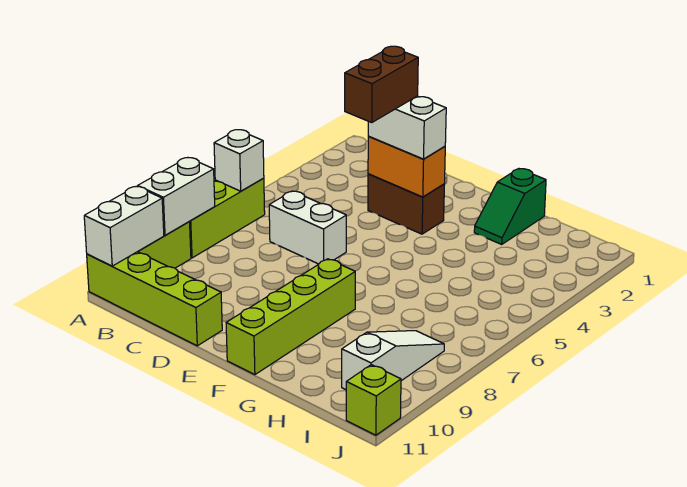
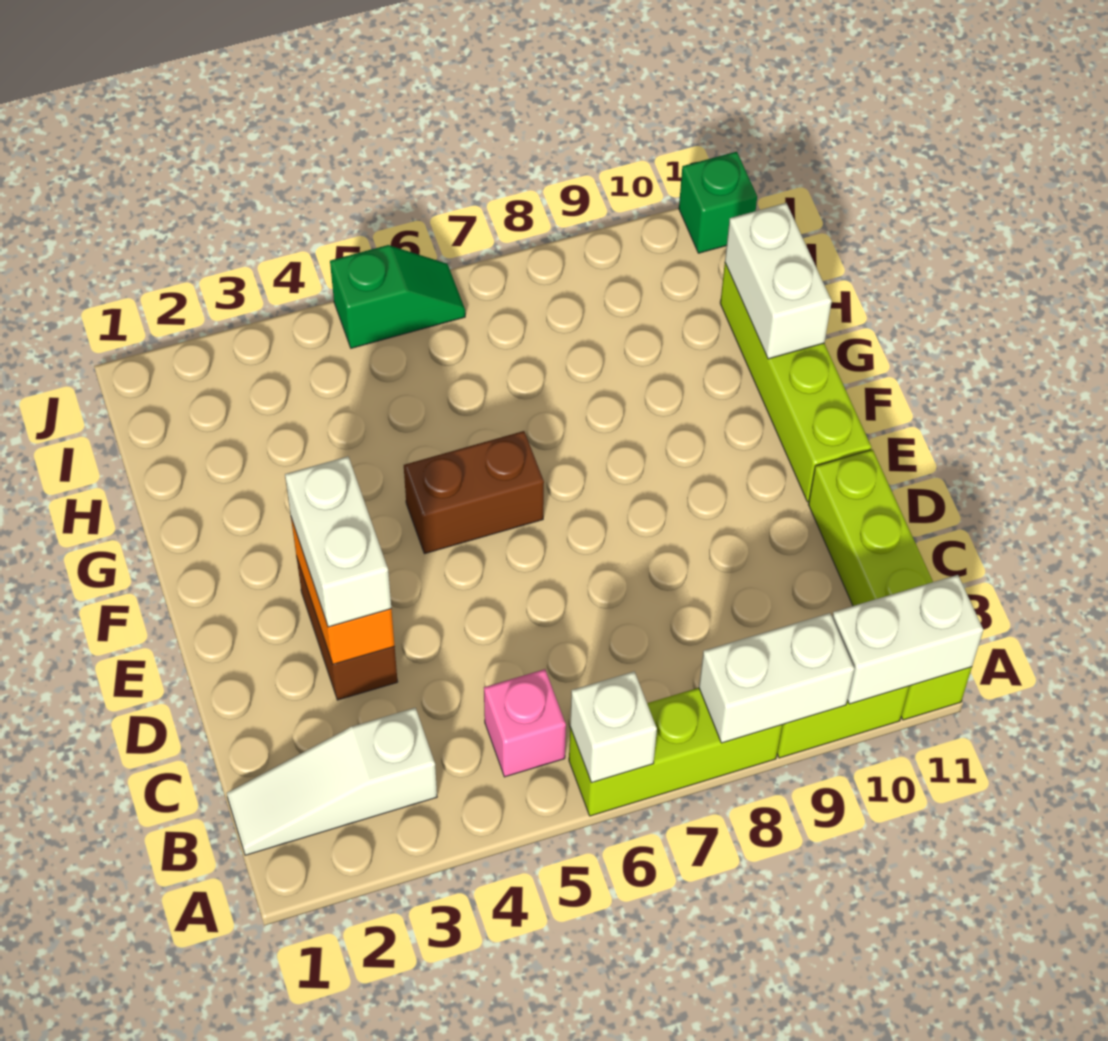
none -> pink brick B5 level 1
white brick C6:D6 level 1 -> white brick G11:H11 level 2
brown brick D3:D4 level 4 -> brown brick F5:F6 level 1
lime brick F8:F11 level 1 -> lime brick E11:H11 level 1
green slope G1:G2 level 1 top 1 -> green slope J5:J6 level 1 top 5
white slope I8:I10 level 1 top 10 -> white slope B1:B3 level 1 top 3
lime brick J11 level 1 -> green brick J11 level 1

